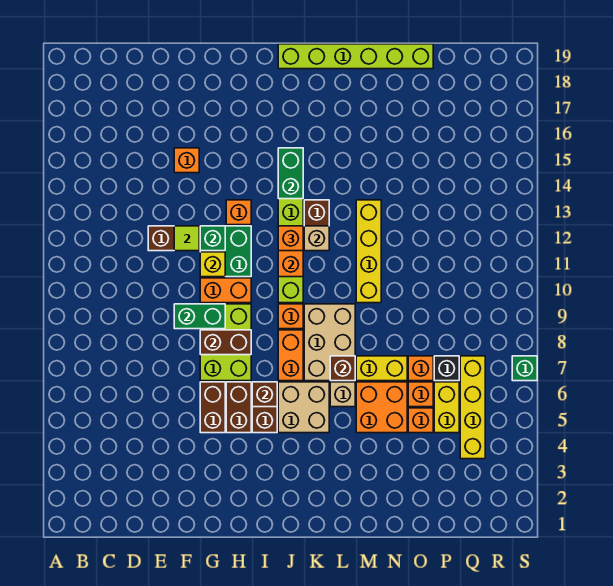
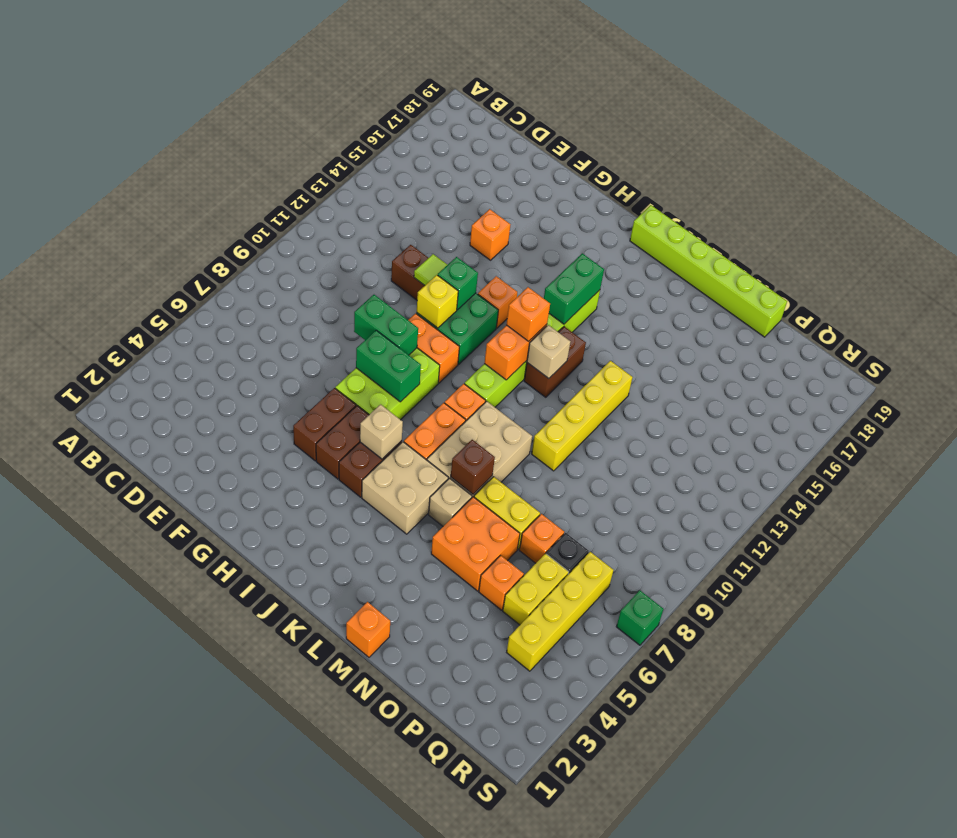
brown brick G8:H8 level 2 -> green brick G8:H8 level 2
brown brick I6 level 2 -> tan brick I6 level 2
orange brick O6 level 1 -> orange brick M1 level 1

